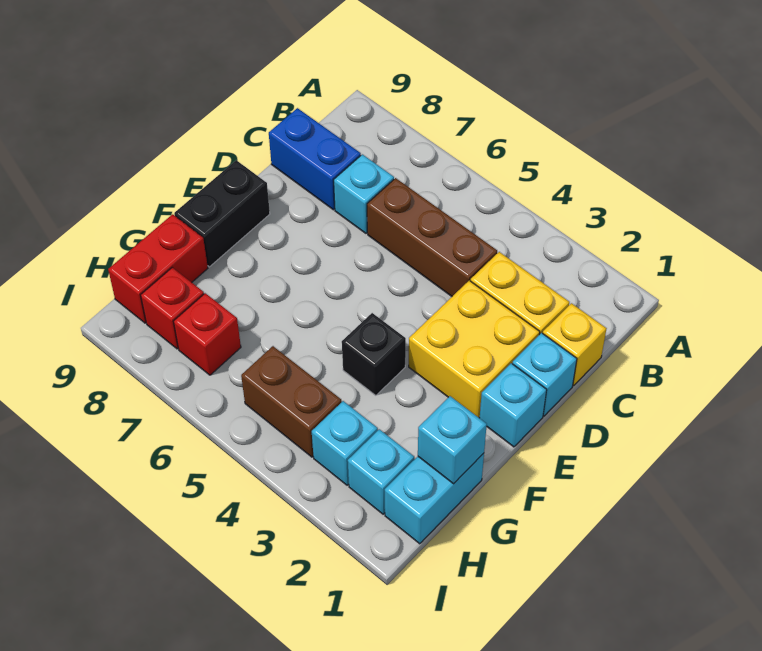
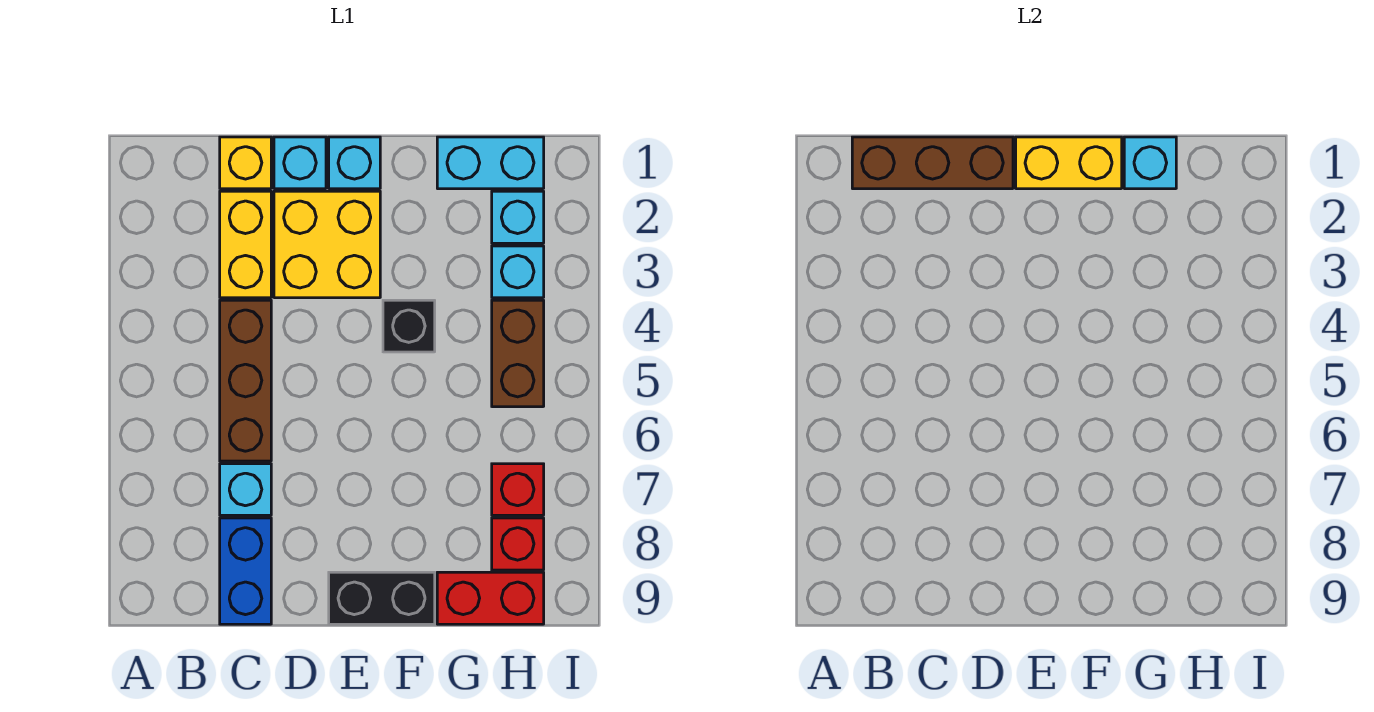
none -> brown brick B1:D1 level 2
none -> yellow brick E1:F1 level 2

